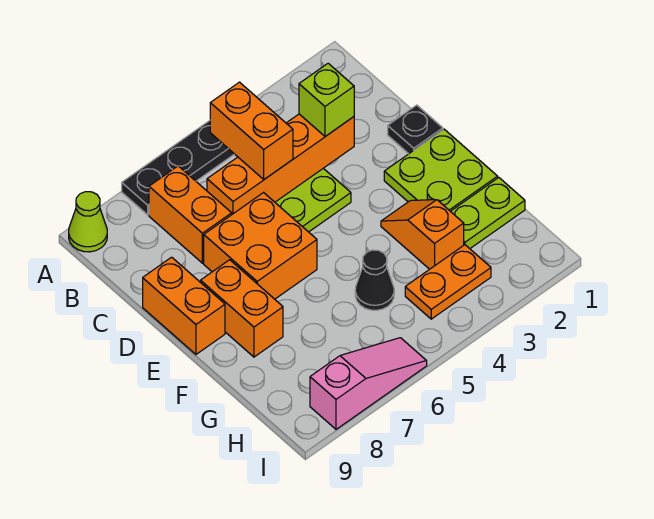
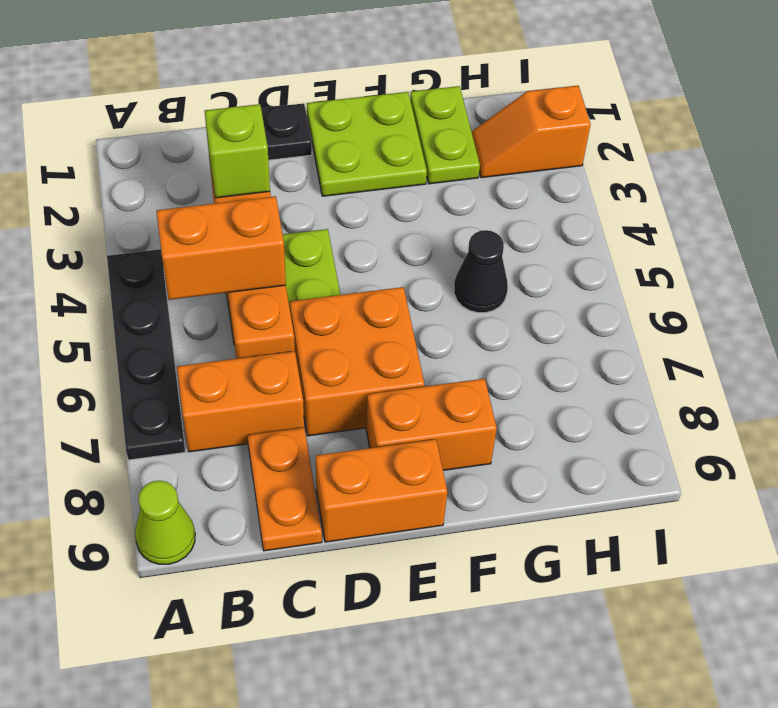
orange slope F3:G3 level 1 top G -> orange slope H2:I2 level 1 top I
orange plate H3:H4 level 1 -> orange plate C8:C9 level 1
pink slope I6:I8 level 1 top 8 -> none

